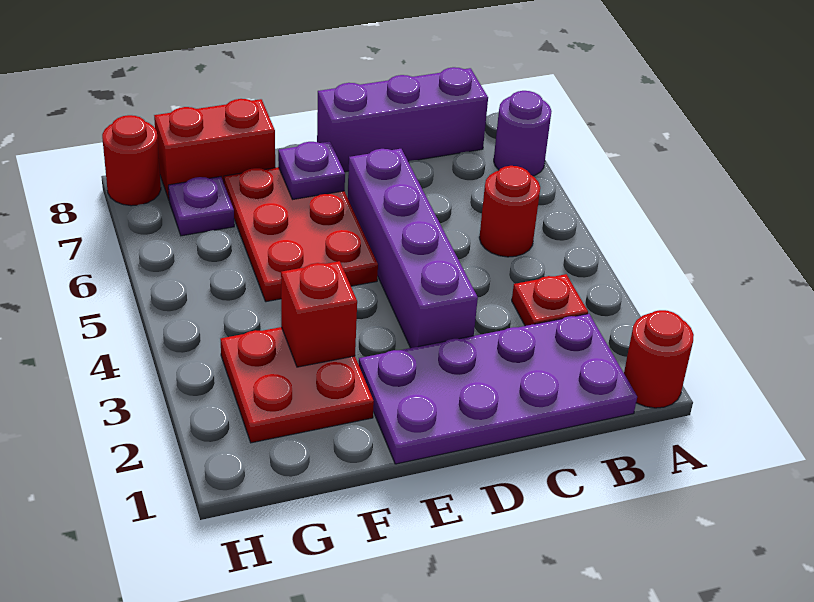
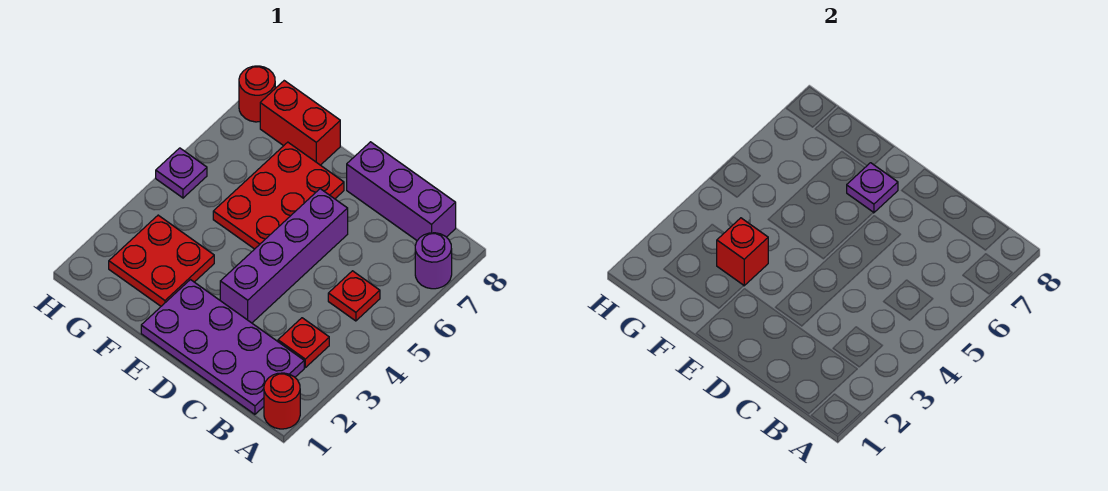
red round brick B5 level 1 -> red plate B5 level 1
purple plate G7 level 1 -> purple plate H5 level 1

